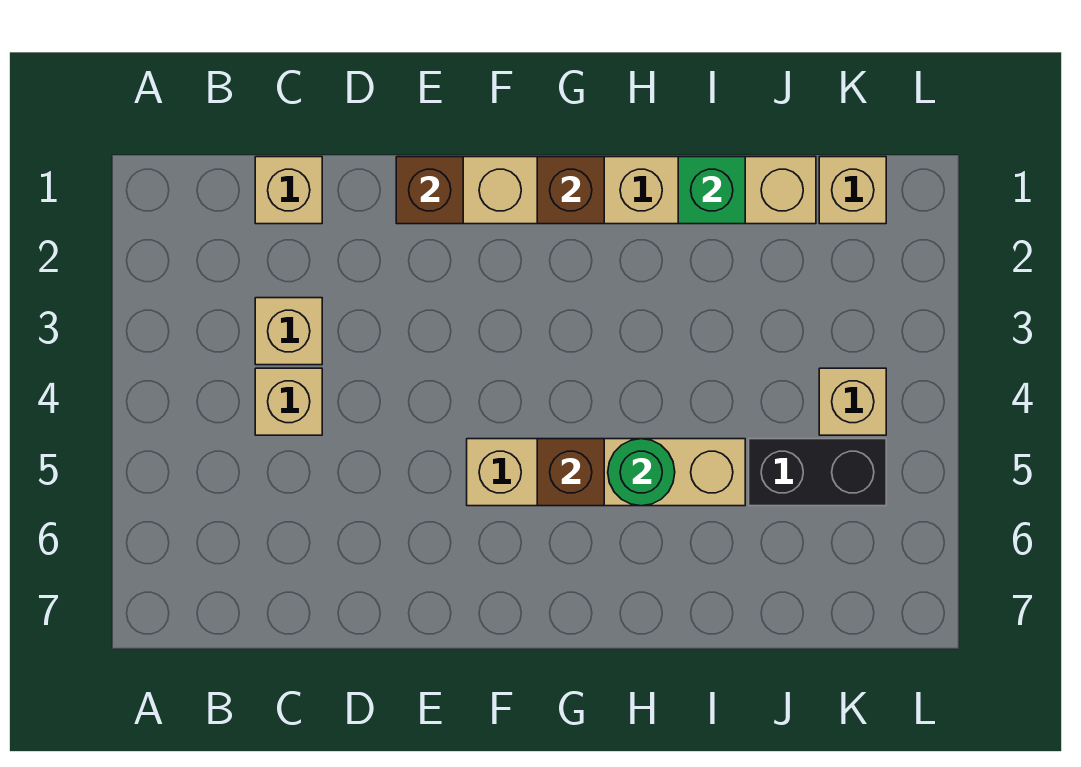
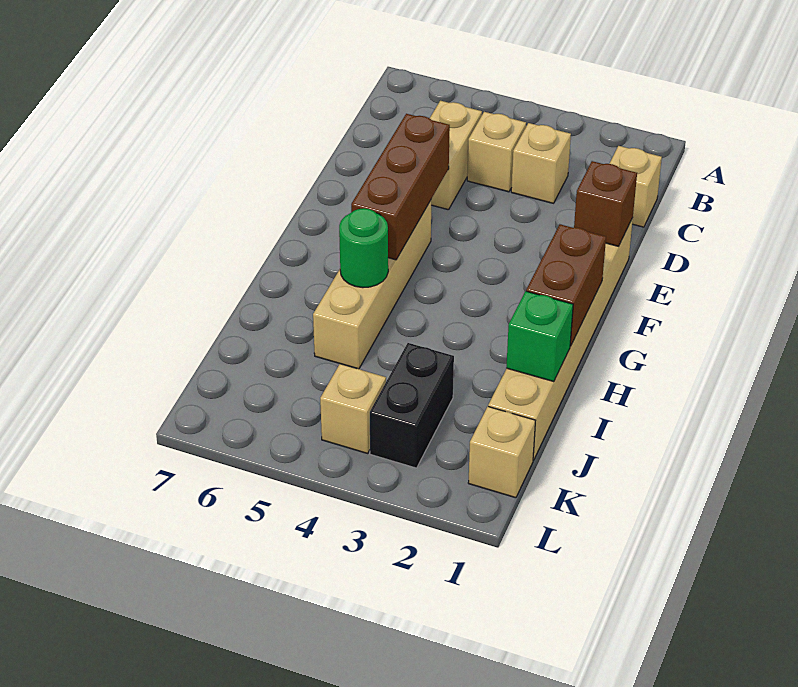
none -> tan brick C5:D5 level 1
brown brick G1 level 2 -> brown brick G1:H1 level 2
brown brick G5 level 2 -> brown brick E5:G5 level 2
black brick J5:K5 level 1 -> black brick J3:K3 level 1

